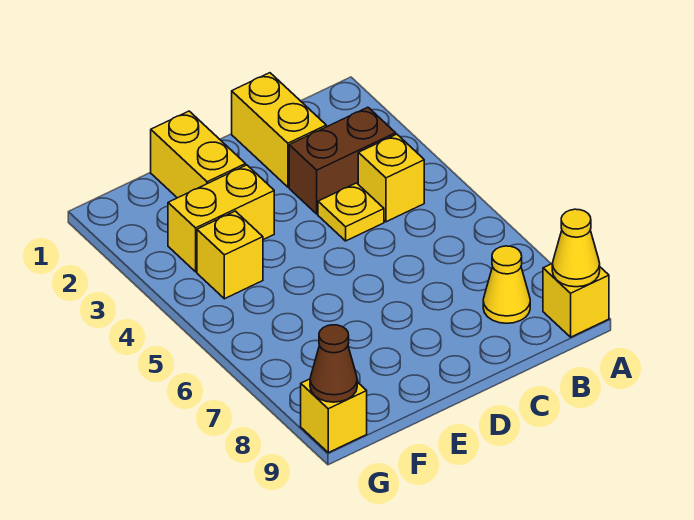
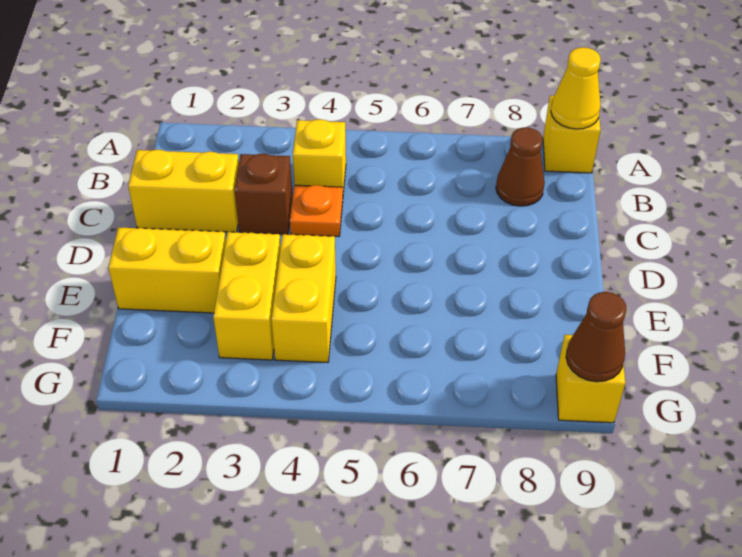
brown brick B3:C3 level 1 -> brown brick C3 level 1
yellow cone B8 level 1 -> brown cone B8 level 1
yellow plate C4 level 1 -> orange plate C4 level 1
yellow brick F4 level 1 -> yellow brick E4:F4 level 1

